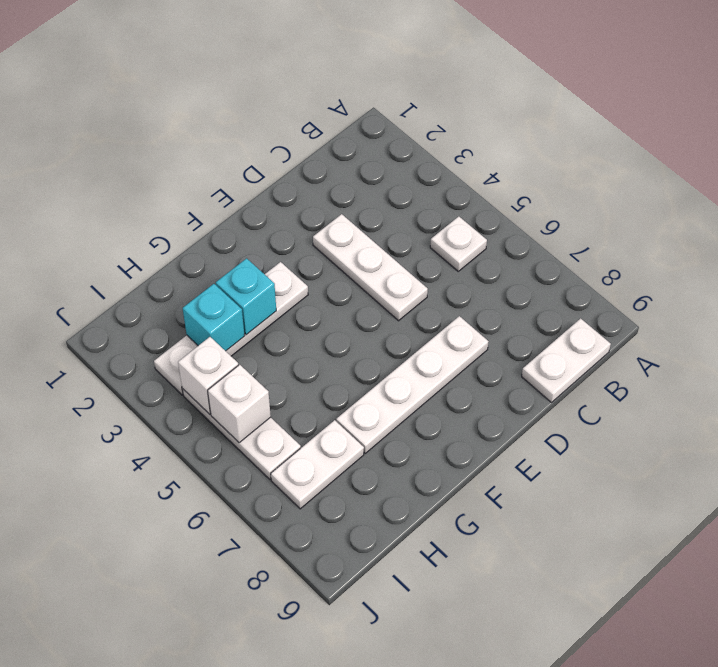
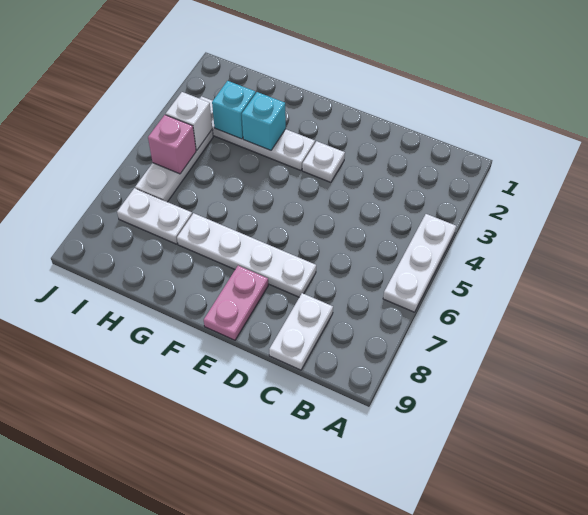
white plate B5 level 1 -> white plate E3 level 1
white plate B9:C9 level 1 -> white plate C8:C9 level 1
white plate D3:D5 level 1 -> white plate A4:A6 level 1
none -> pink plate E8:E9 level 1
white brick I5 level 2 -> pink brick I5 level 2

